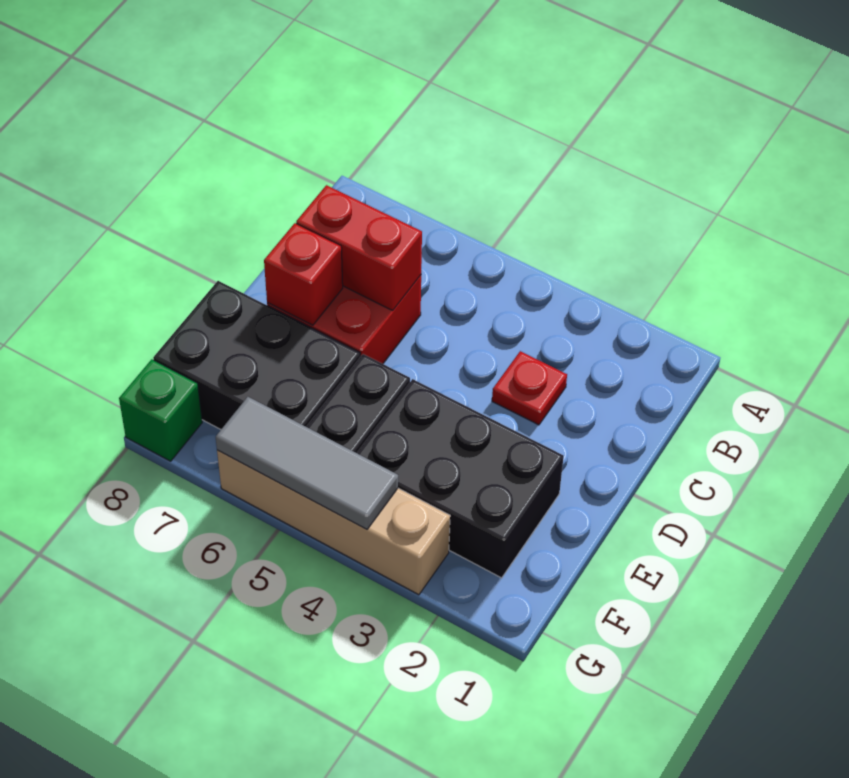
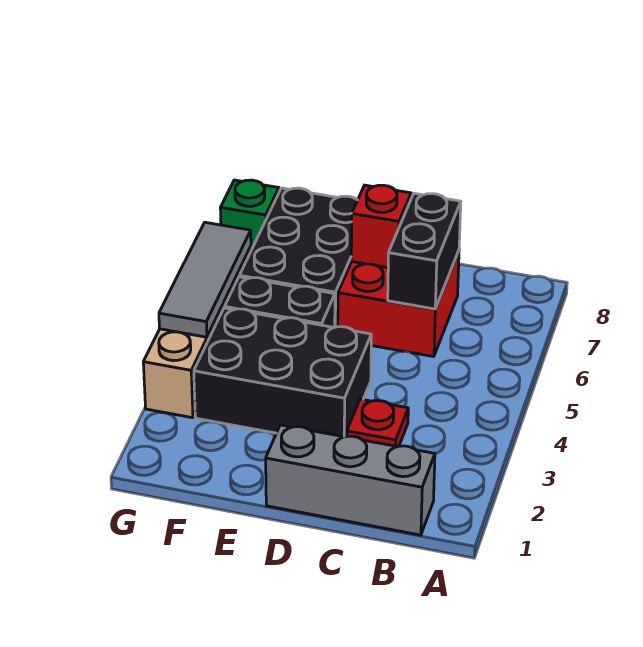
none -> grey brick B1:D1 level 1
red brick C6:C7 level 2 -> black brick C6:C7 level 2
black brick E2:F4 level 1 -> black brick D3:F4 level 1

